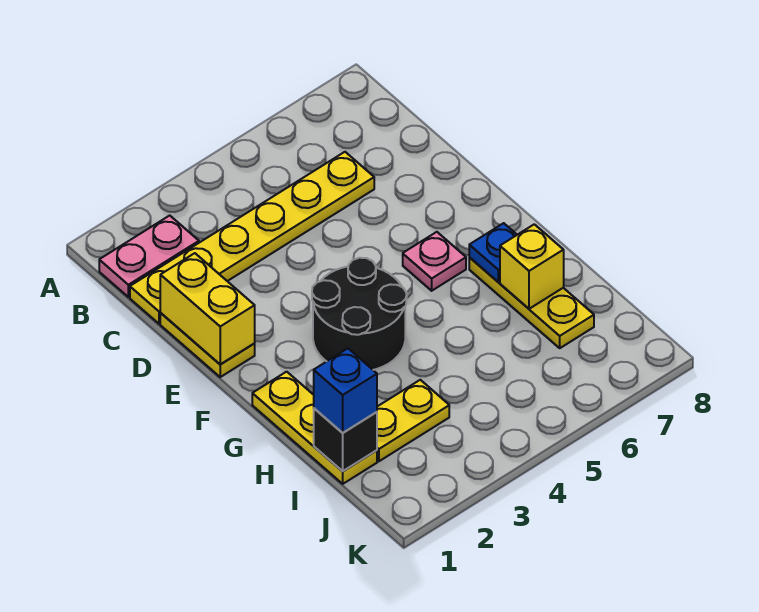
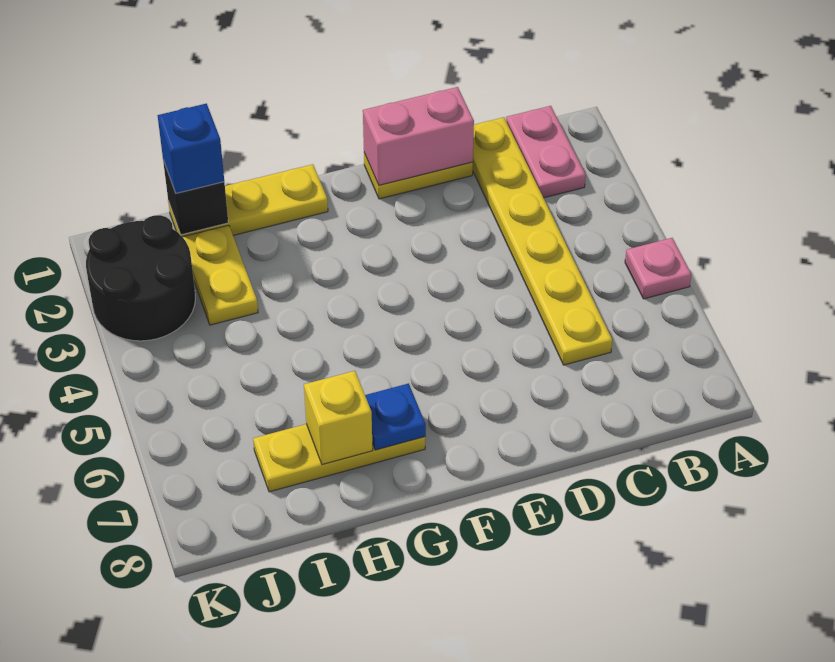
yellow brick D1:E1 level 2 -> pink brick D1:E1 level 2
black round brick F3:G4 level 1 -> black round brick J2:K3 level 1
pink plate F6 level 1 -> pink plate A5 level 1

